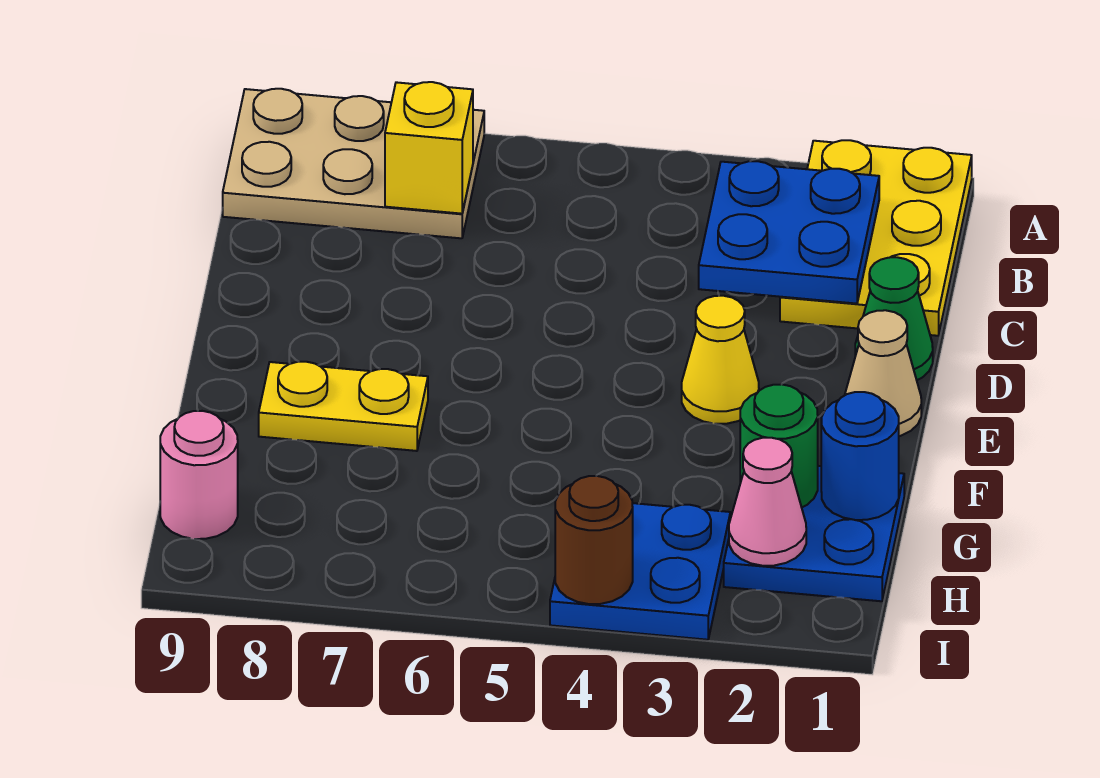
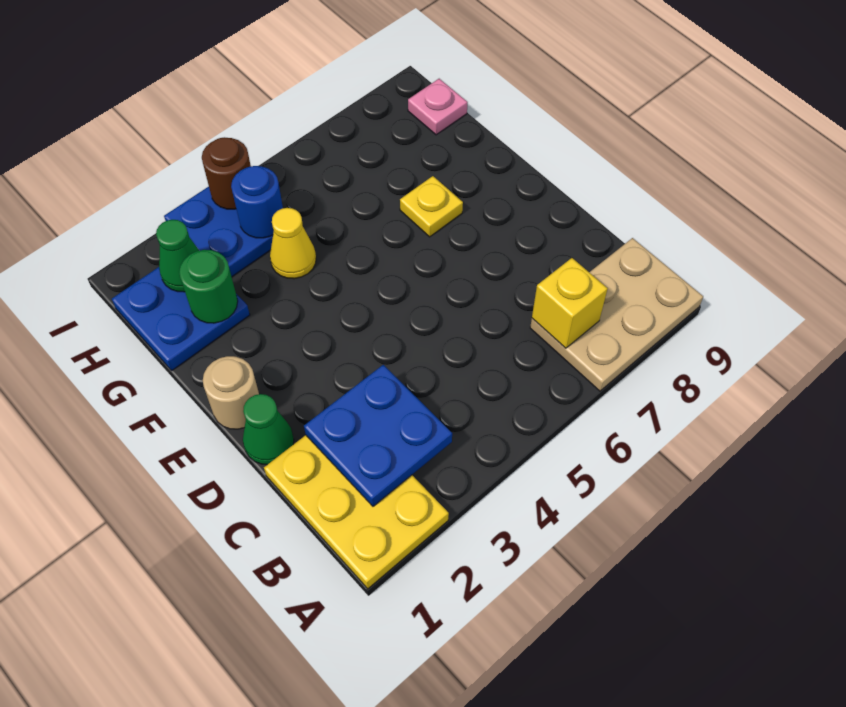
tan cone E1 level 1 -> tan round brick E1 level 1
yellow cone E3 level 1 -> yellow cone G4 level 1
yellow plate F7:F8 level 1 -> yellow plate F7 level 1
blue round brick G1 level 2 -> blue round brick H4 level 2
pink cone H2 level 2 -> green cone H2 level 2
pink round brick H9 level 1 -> pink plate H9 level 1

